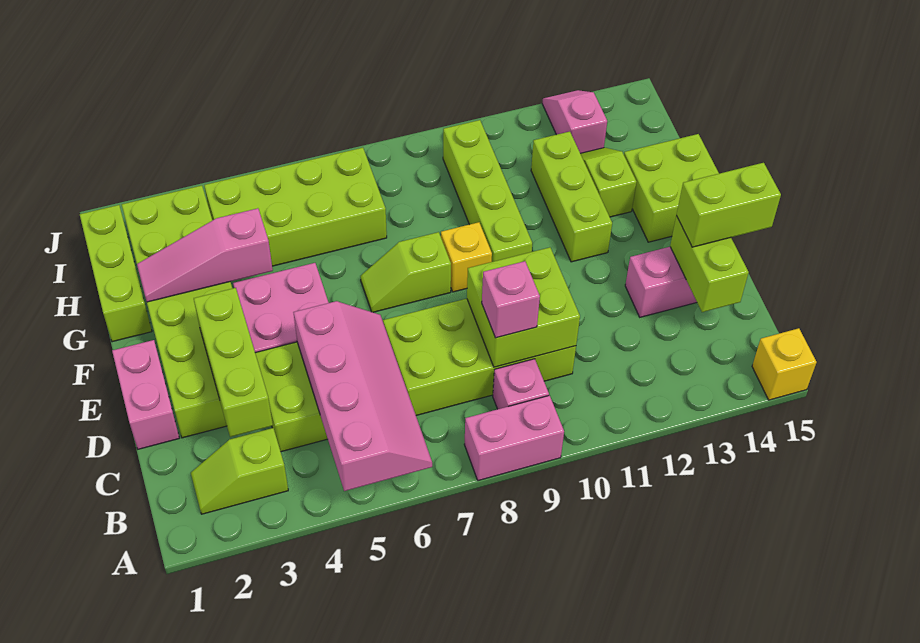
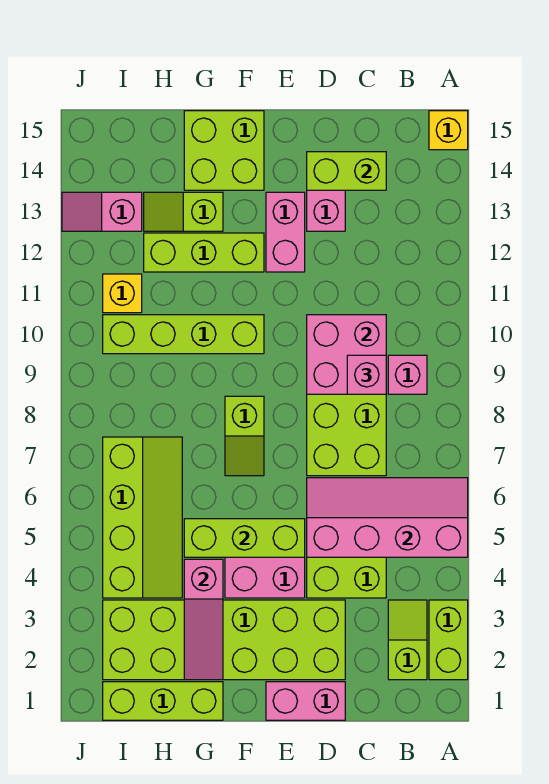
pink brick A8:A9 level 1 -> pink brick E12:E13 level 1
lime slope B2:B3 level 1 top 3 -> lime slope B2:B3 level 1 top 2
lime brick C3:E3 level 2 -> lime brick E5:G5 level 2
lime brick C9:D10 level 2 -> pink brick C9:D10 level 2
lime brick D14:D15 level 3 -> lime brick A2:A3 level 1
yellow brick F9 level 1 -> yellow brick I11 level 1
lime brick H4:I7 level 1 -> lime slope H4:I7 level 1 top I

